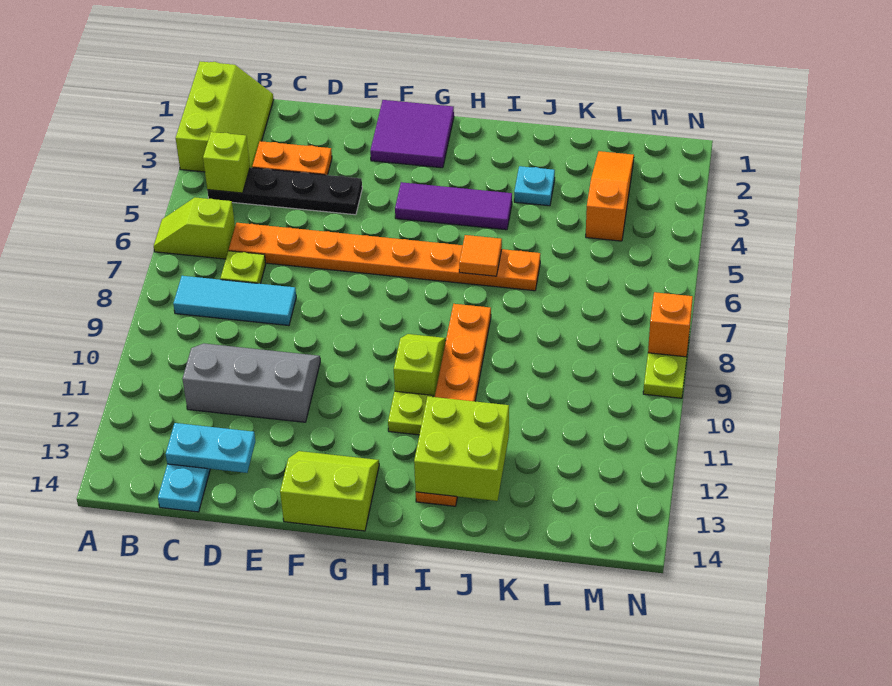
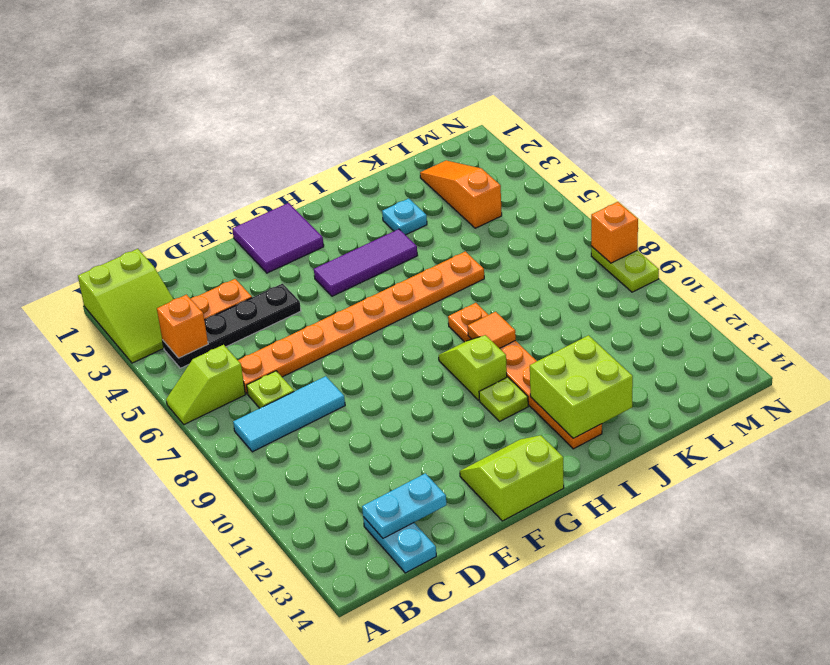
lime slope A1:B3 level 1 top A -> lime slope A1:B3 level 1 top 1
lime brick B4 level 2 -> orange brick B4 level 2
grey slope C10:E11 level 1 top 11 -> none
orange tile I6 level 2 -> orange tile I9 level 2

